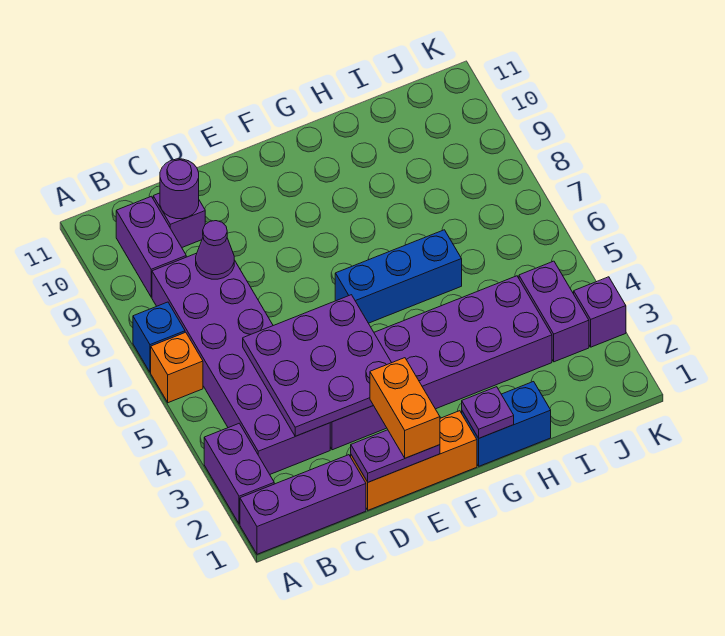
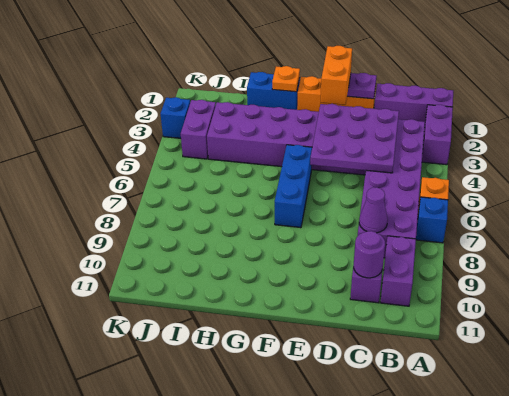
blue brick F6:H6 level 1 -> blue brick F5:F7 level 1
purple plate G1 level 2 -> orange plate G1 level 2
purple brick K3 level 1 -> blue brick K3 level 1

